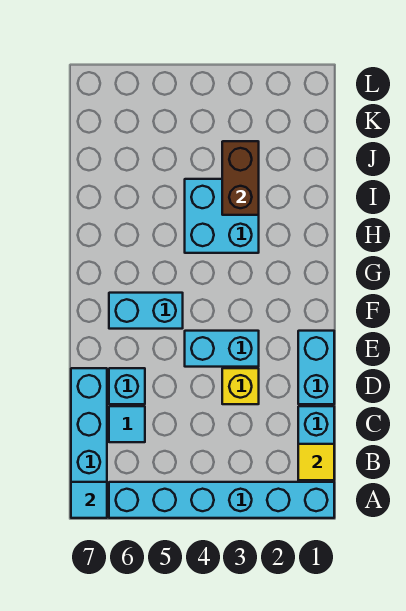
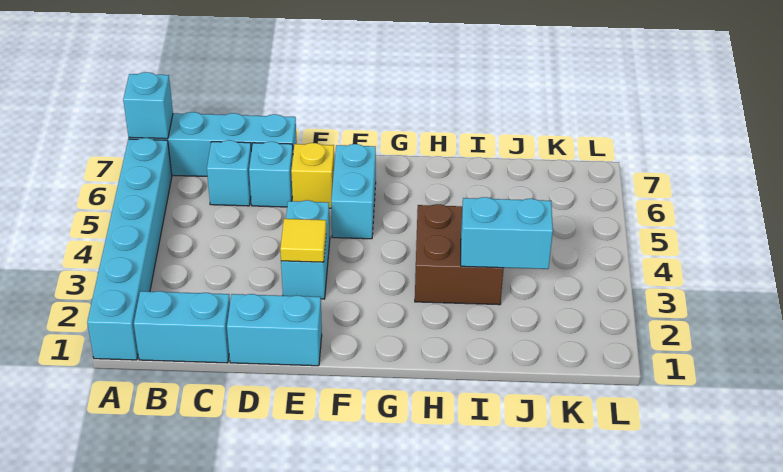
cyan tile A7 level 2 -> cyan brick A7 level 2
yellow tile B1 level 2 -> yellow tile E3 level 2
cyan tile C6 level 1 -> cyan brick C6 level 1
yellow brick D3 level 1 -> yellow brick E6 level 1
cyan brick H3:I4 level 1 -> brown brick H3:I4 level 1
brown brick I3:J3 level 2 -> cyan brick I3:J3 level 2

